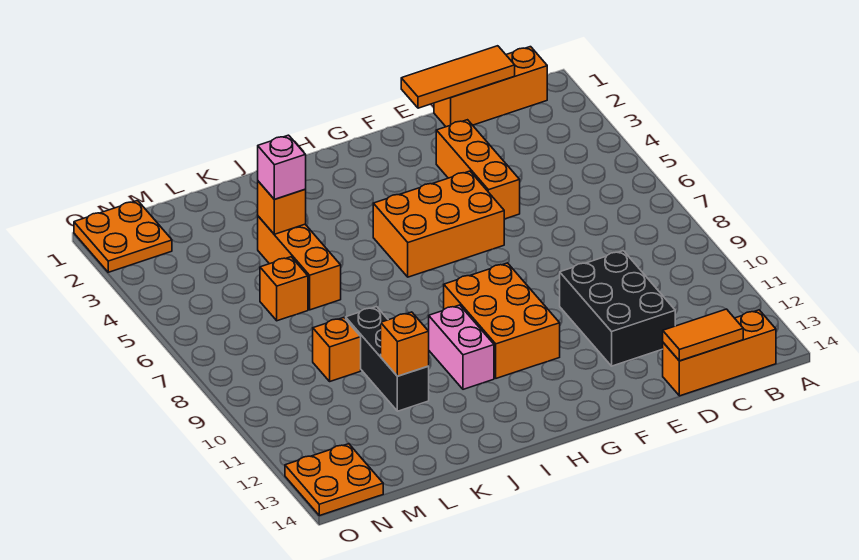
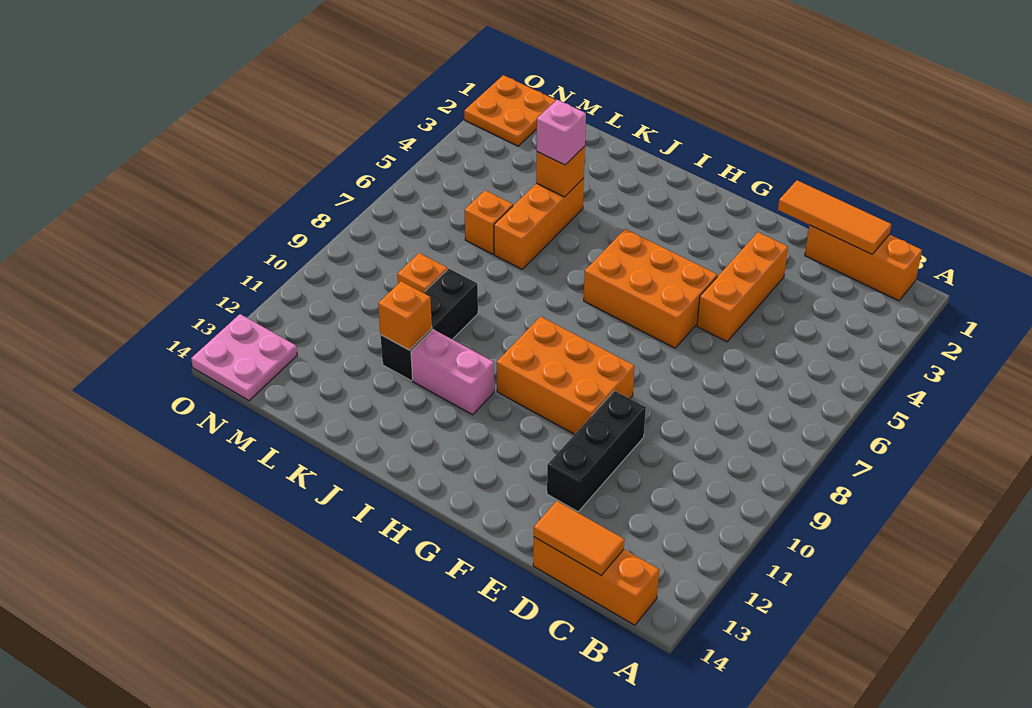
black brick D10:E12 level 1 -> black brick E10:E12 level 1
orange brick G9:H11 level 1 -> orange brick F9:H10 level 1
pink brick I10:I11 level 1 -> pink brick I11:J11 level 1
orange plate N13:O14 level 1 -> pink plate N13:O14 level 1

